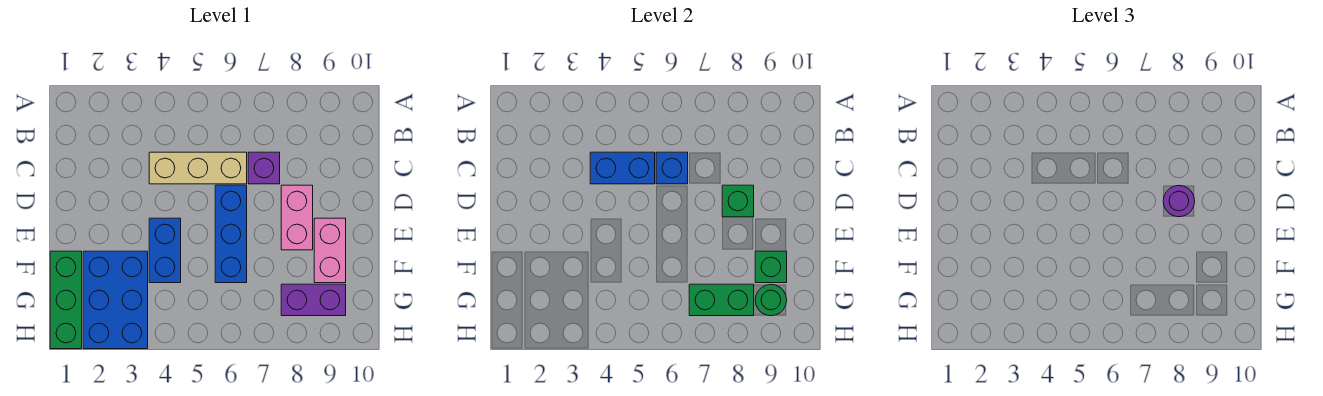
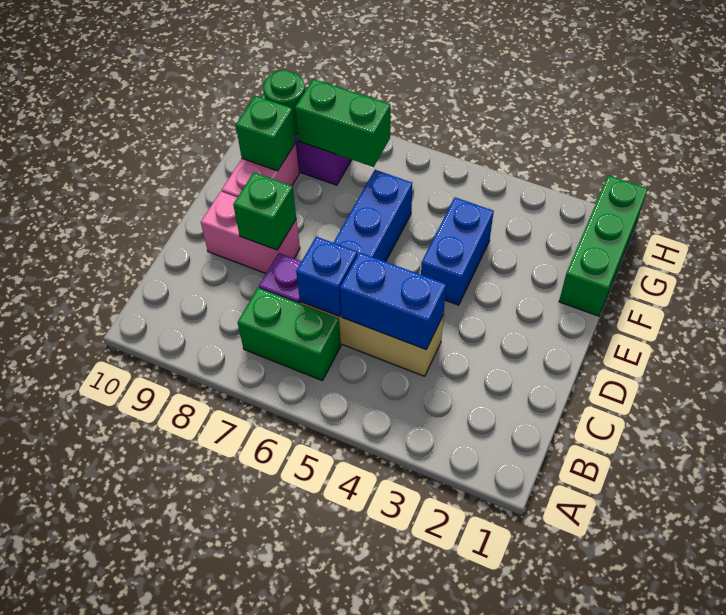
none -> green brick B6:B7 level 1
pink brick D8:E8 level 1 -> pink brick D8:D9 level 1
purple round brick D8 level 3 -> none
blue brick F2:H3 level 1 -> none

